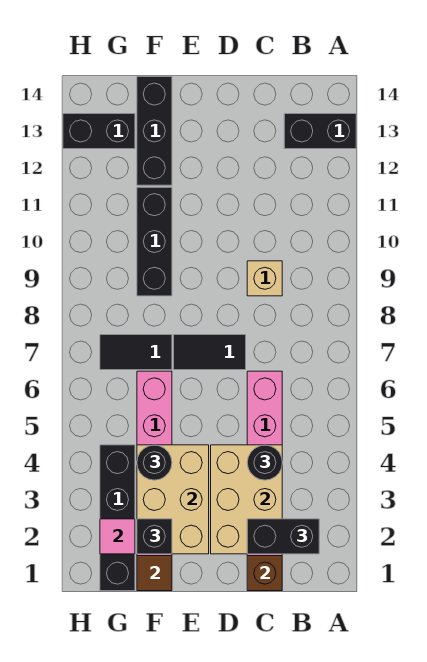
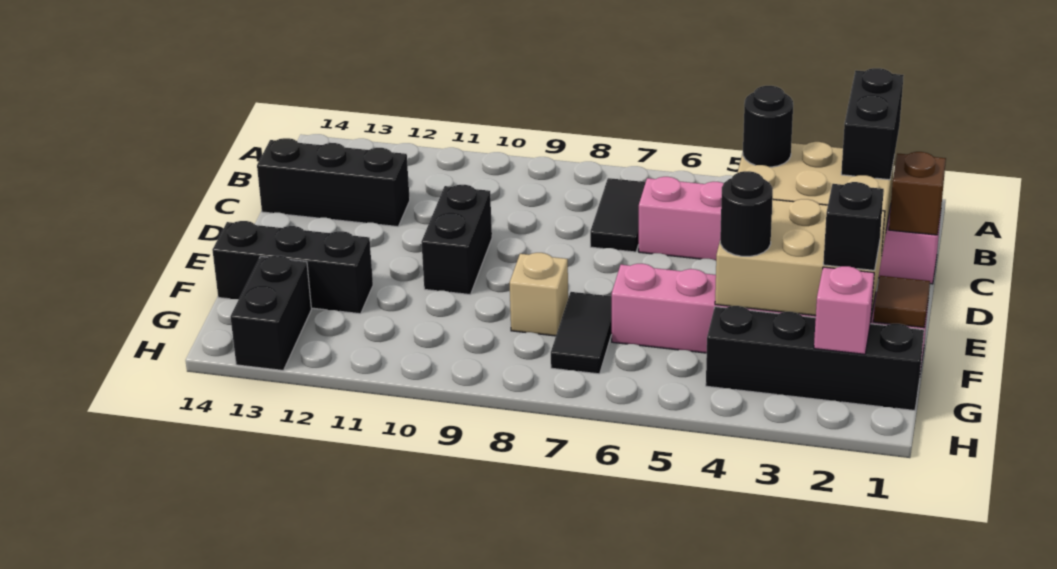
black brick A13:B13 level 1 -> black brick D10:E10 level 1
tan brick C9 level 1 -> tan brick F8 level 1
black tile D7:E7 level 1 -> black tile B7:C7 level 1
black brick F9:F11 level 1 -> black brick C12:C14 level 1
pink tile G2 level 2 -> pink brick G2 level 2

